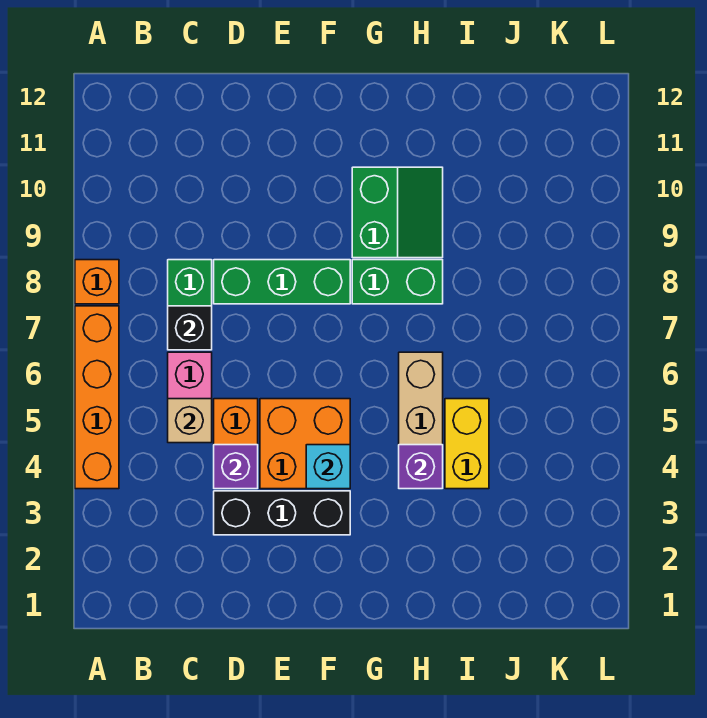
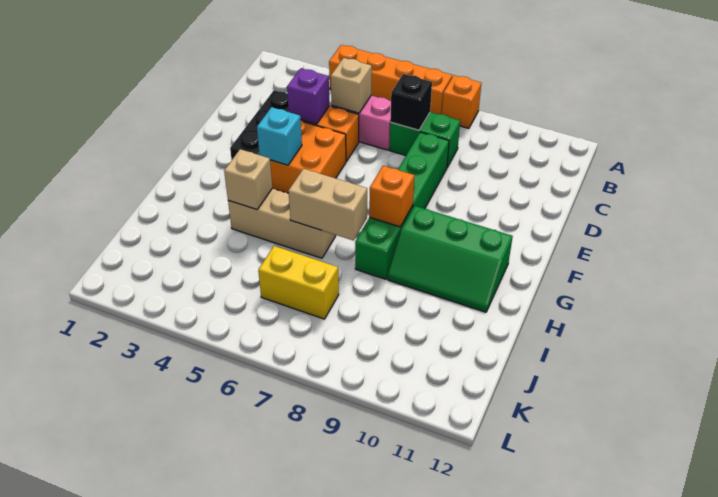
none -> orange brick G8 level 2
green slope G9:H10 level 1 top G -> green slope G9:H11 level 1 top G
purple brick H4 level 2 -> tan brick H4 level 2
none -> tan brick H6:H7 level 2
yellow brick I4:I5 level 1 -> yellow brick J6:J7 level 1

